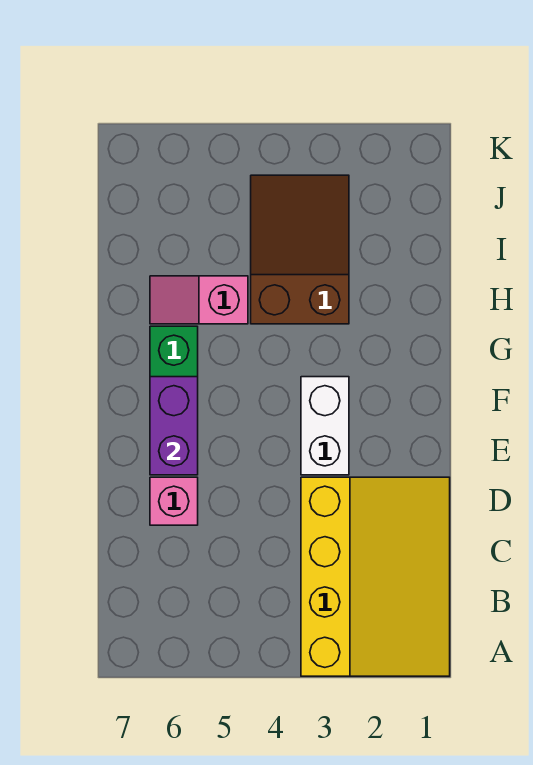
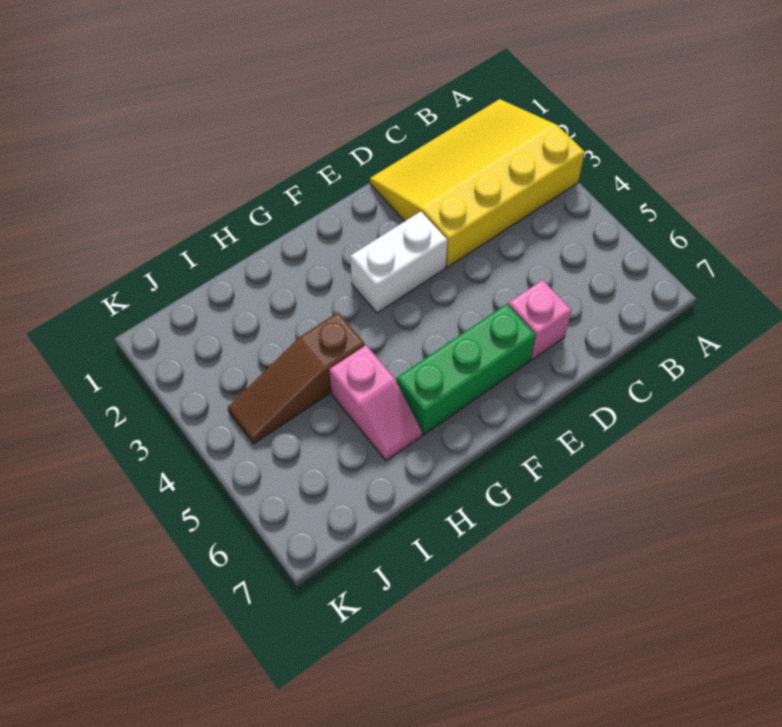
purple brick E6:F6 level 2 -> none
brown slope H3:J4 level 1 top H -> brown slope H4:J4 level 1 top H

